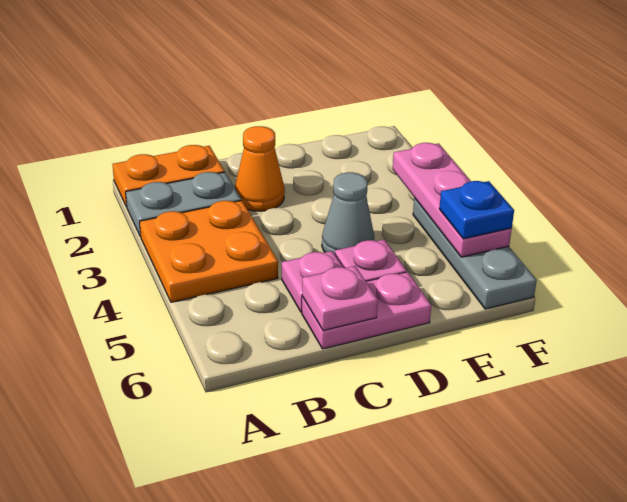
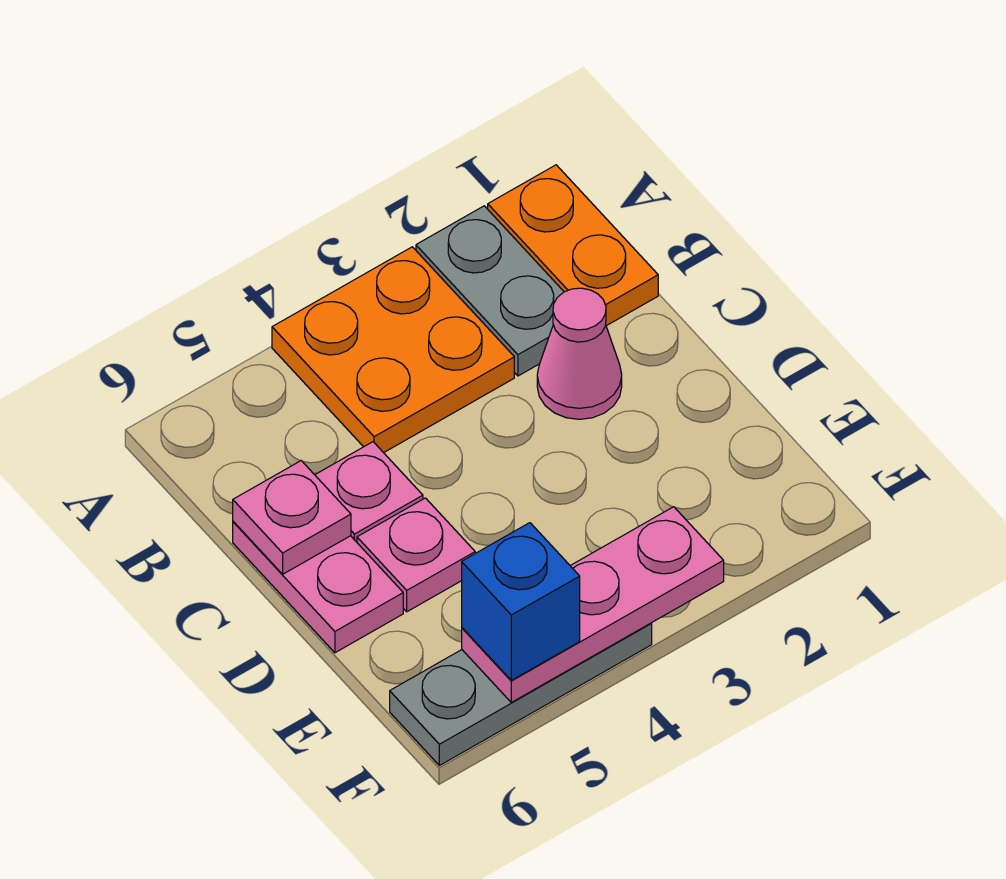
orange cone C2 level 1 -> pink cone C2 level 1
grey cone D4 level 1 -> none
blue plate F5 level 3 -> blue brick F5 level 3

